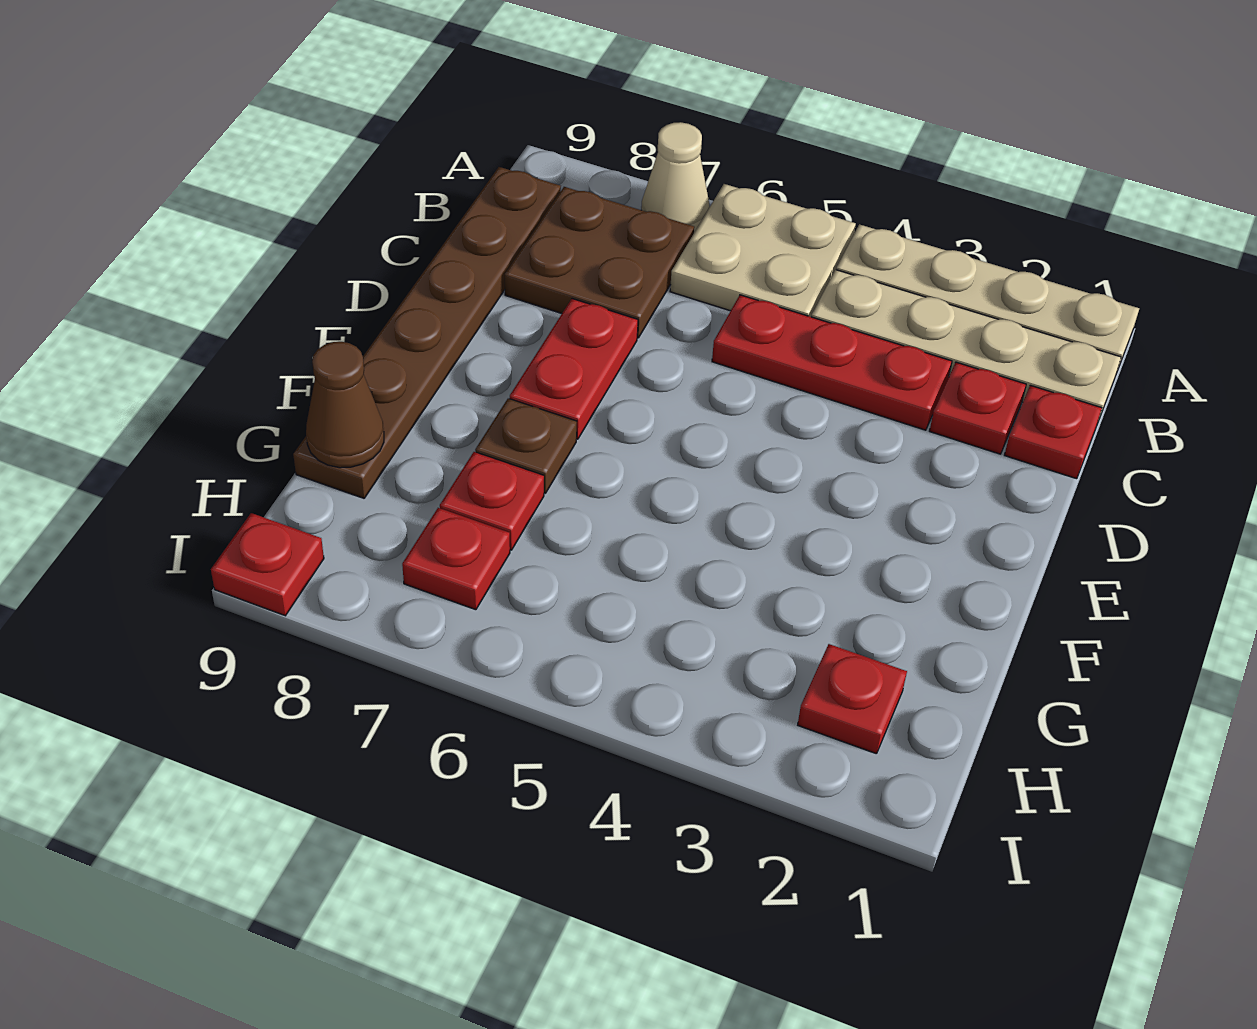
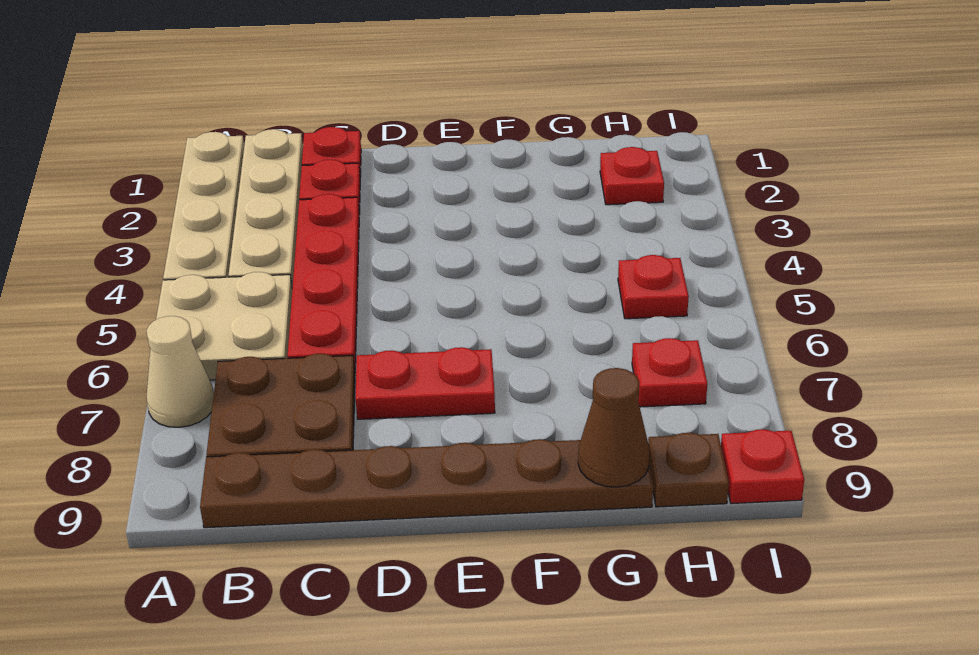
red plate C3:C5 level 1 -> red plate C3:C6 level 1
brown plate F7 level 1 -> brown plate H9 level 1
red plate G7 level 1 -> red plate H5 level 1

